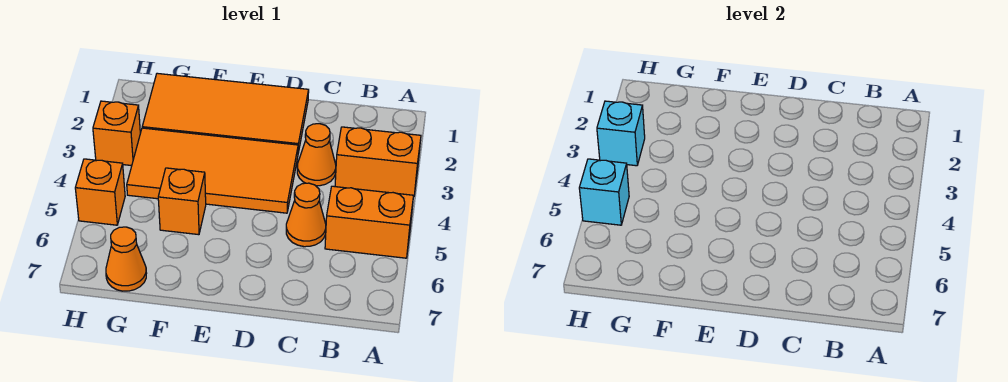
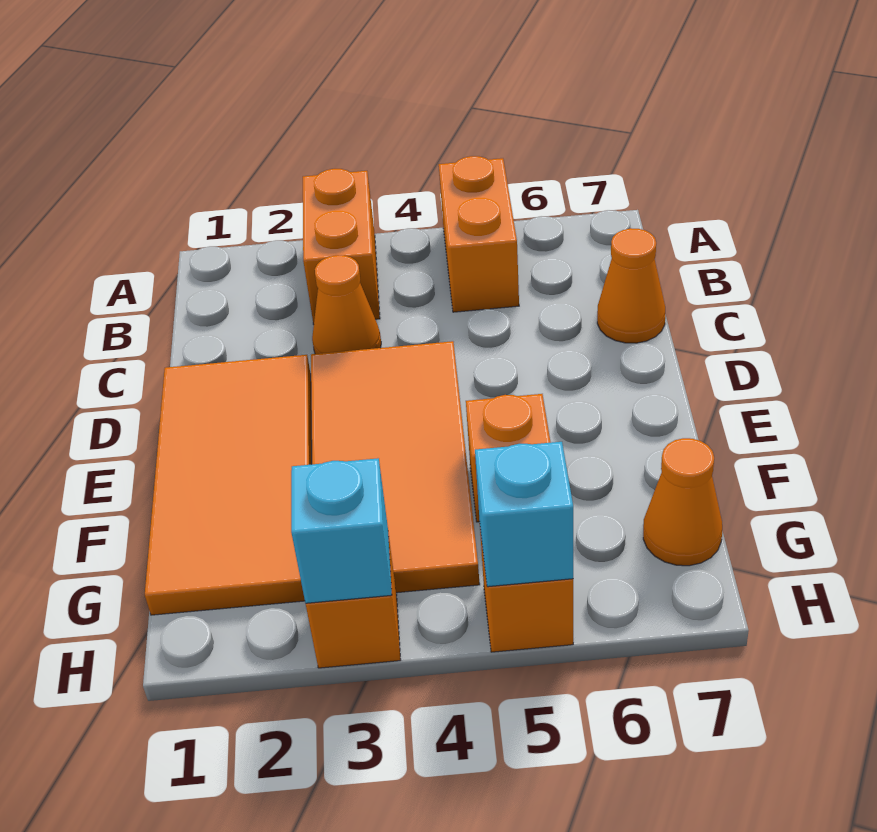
orange cone C5 level 1 -> orange cone C7 level 1

